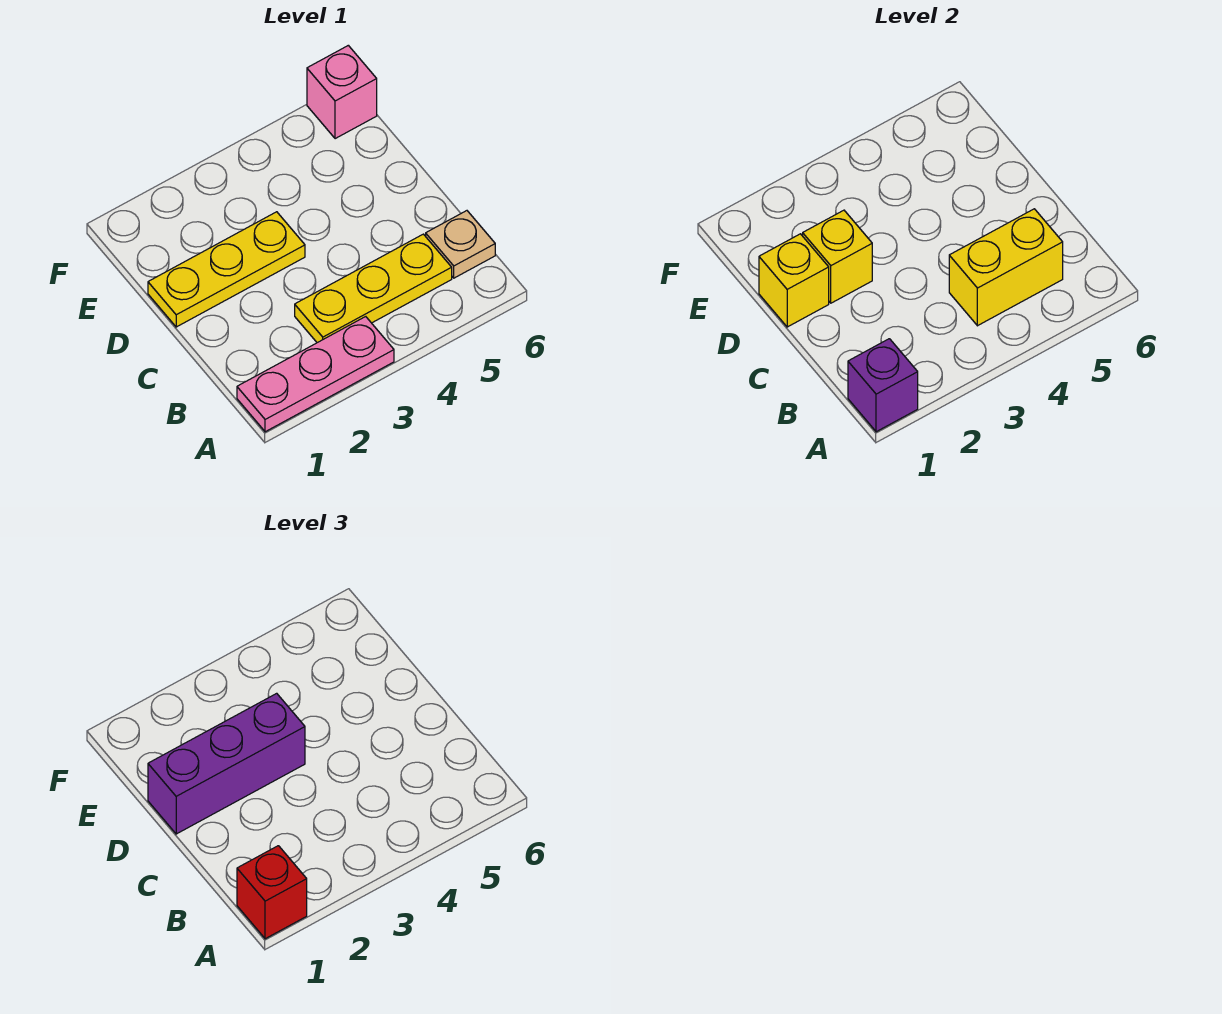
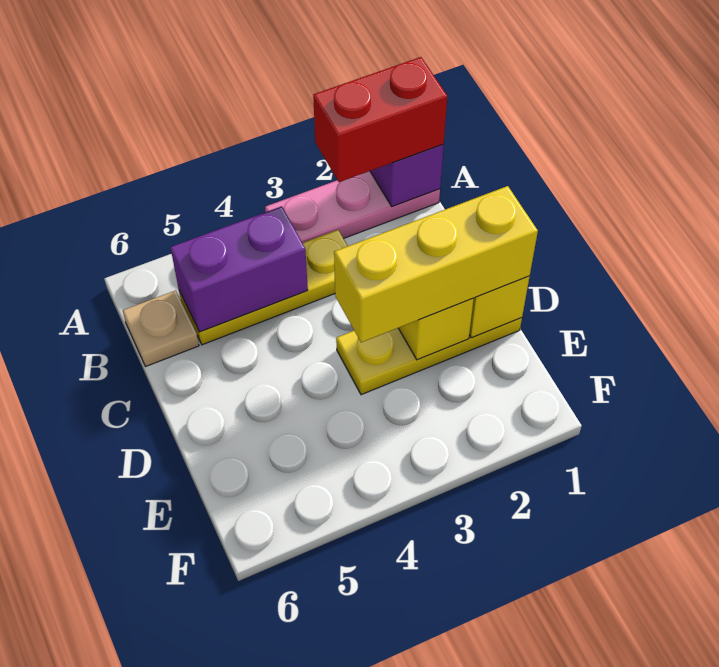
red brick A1 level 3 -> red brick A1:A2 level 3
yellow brick B4:B5 level 2 -> purple brick B4:B5 level 2
purple brick D1:D3 level 3 -> yellow brick D1:D3 level 3
pink brick F6 level 1 -> none

